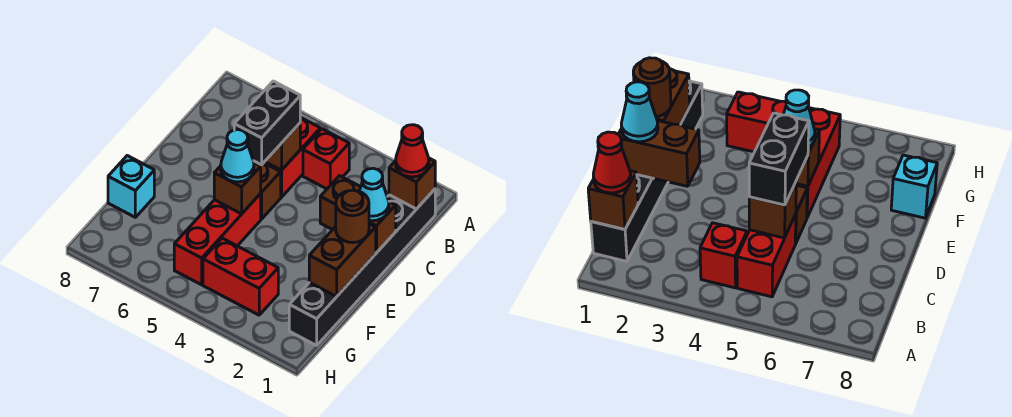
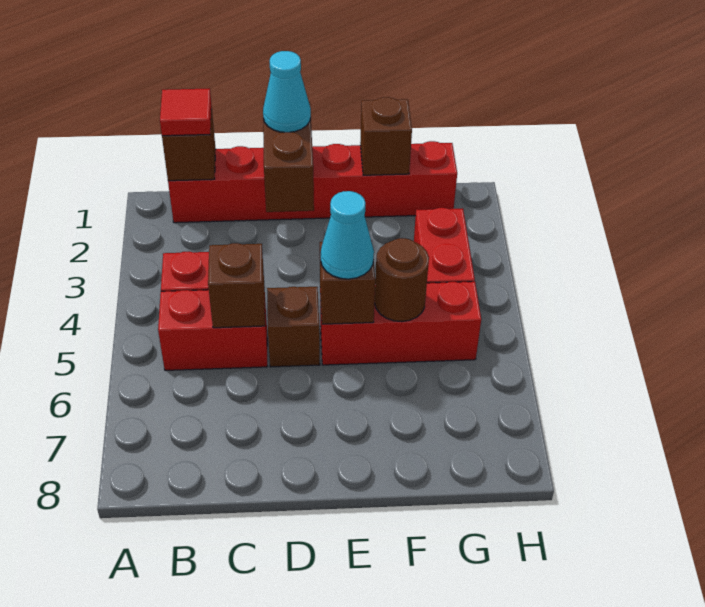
black brick B1:G1 level 1 -> red brick B1:G1 level 1
red cone B1 level 3 -> red tile B1 level 3
black brick C5:D5 level 3 -> none
brown brick E1:F1 level 2 -> brown brick F1 level 2
brown round brick E1 level 3 -> brown round brick F5 level 2
cyan brick F8 level 1 -> none

